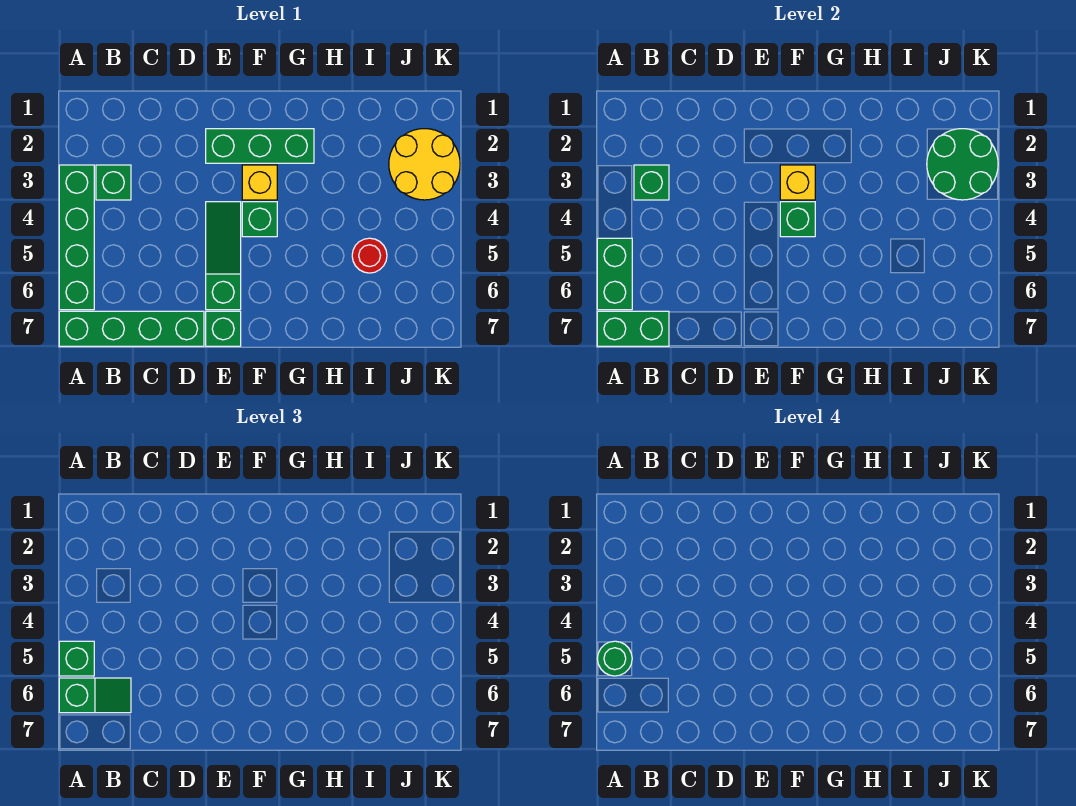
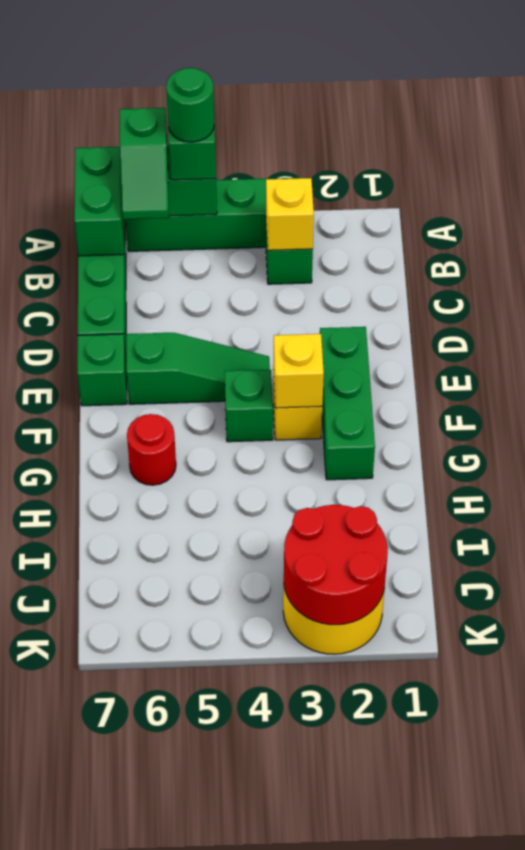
green brick B3 level 2 -> yellow brick B3 level 2
green brick F4 level 2 -> none
red round brick I5 level 1 -> red round brick G6 level 1
green round brick J2:K3 level 2 -> red round brick J2:K3 level 2

